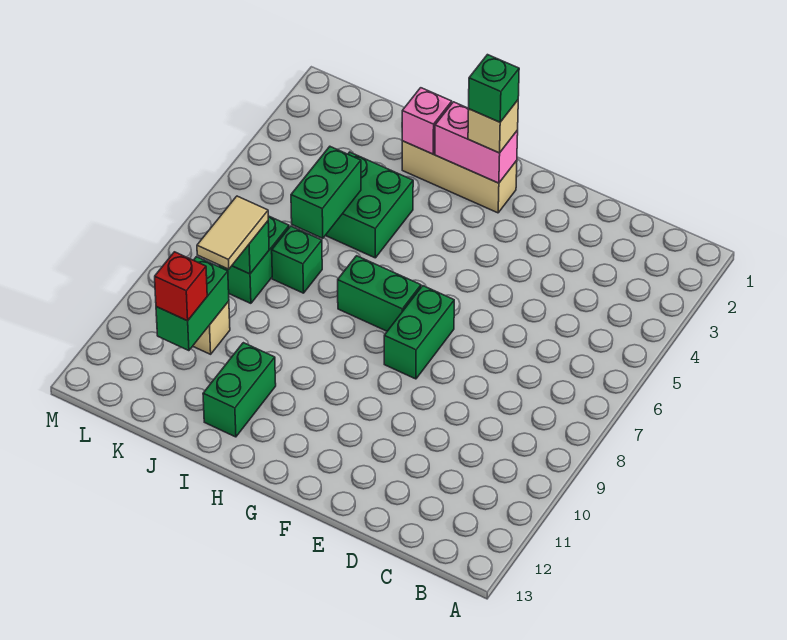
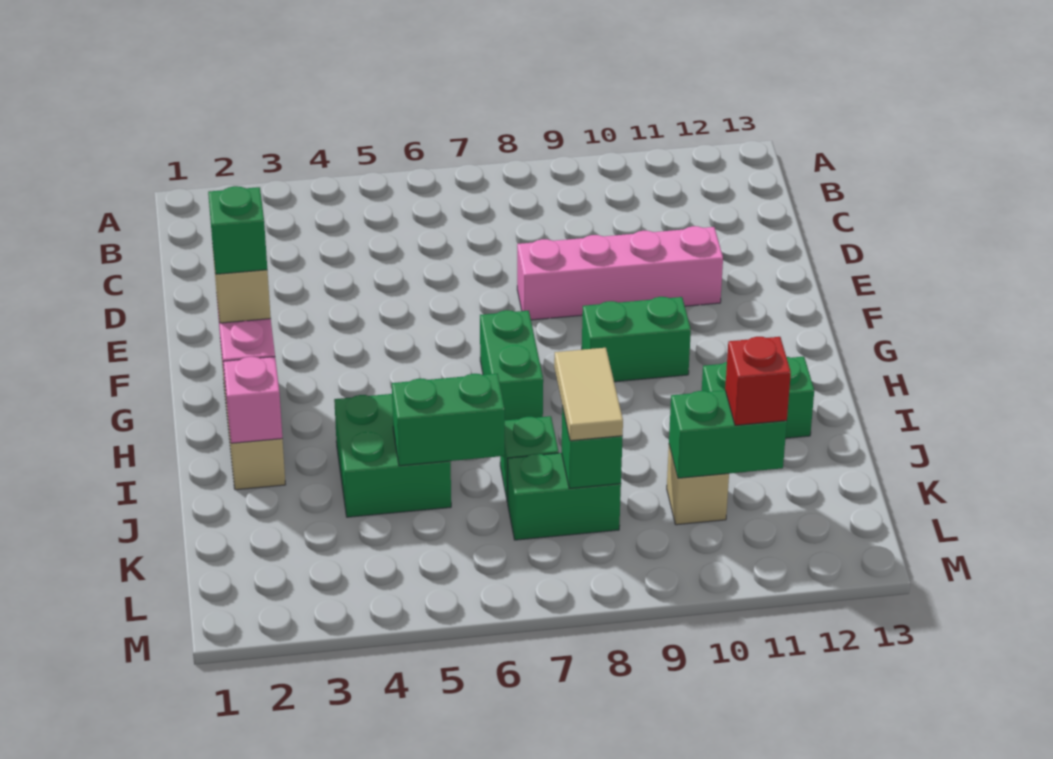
none -> pink brick E8:E11 level 1
green brick F7:F8 level 1 -> green brick G9:G10 level 1
tan tile K8:K9 level 3 -> tan tile J8:K8 level 3

